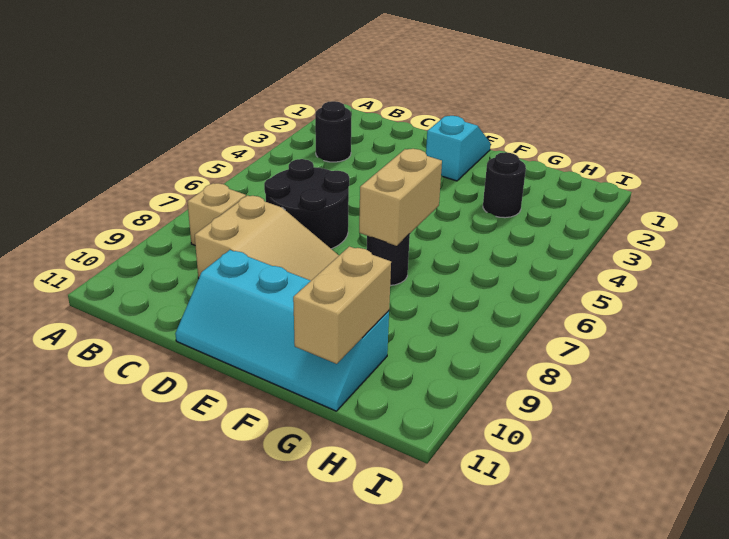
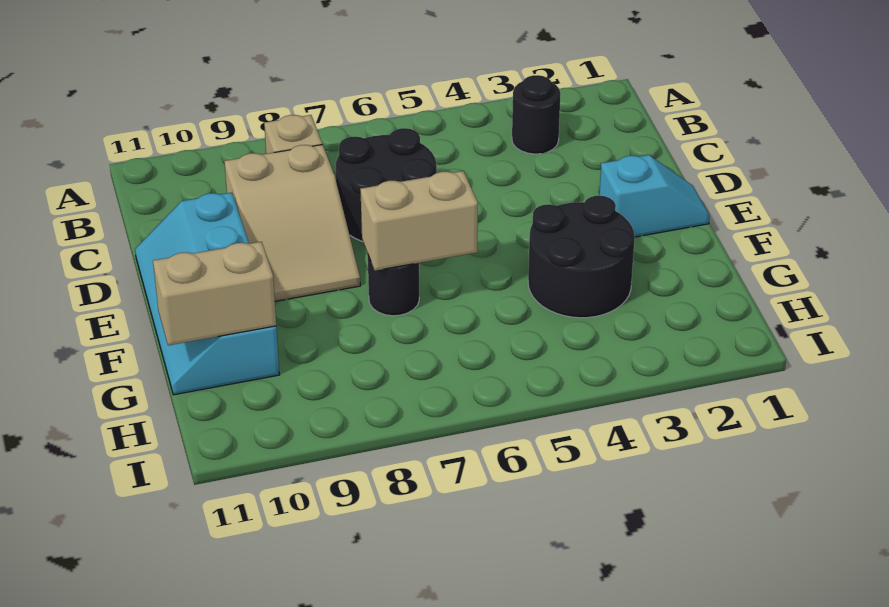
black round brick G3 level 1 -> black round brick F3:G4 level 1

